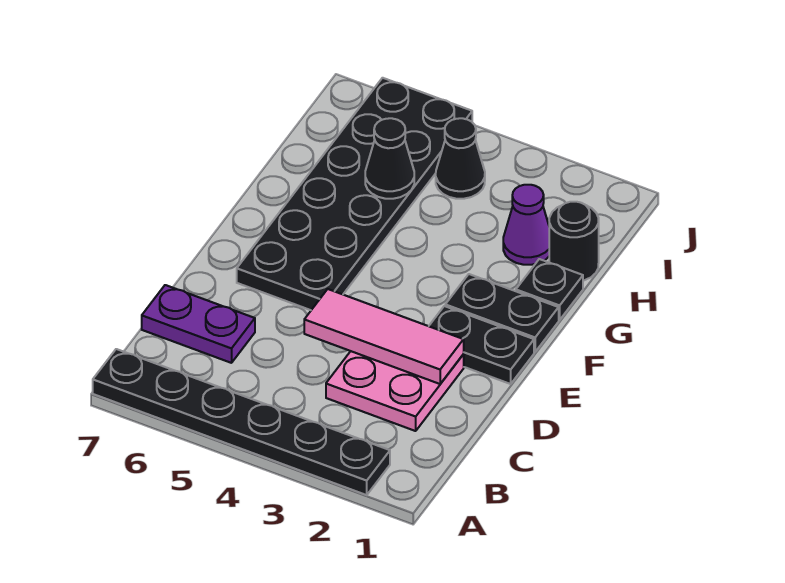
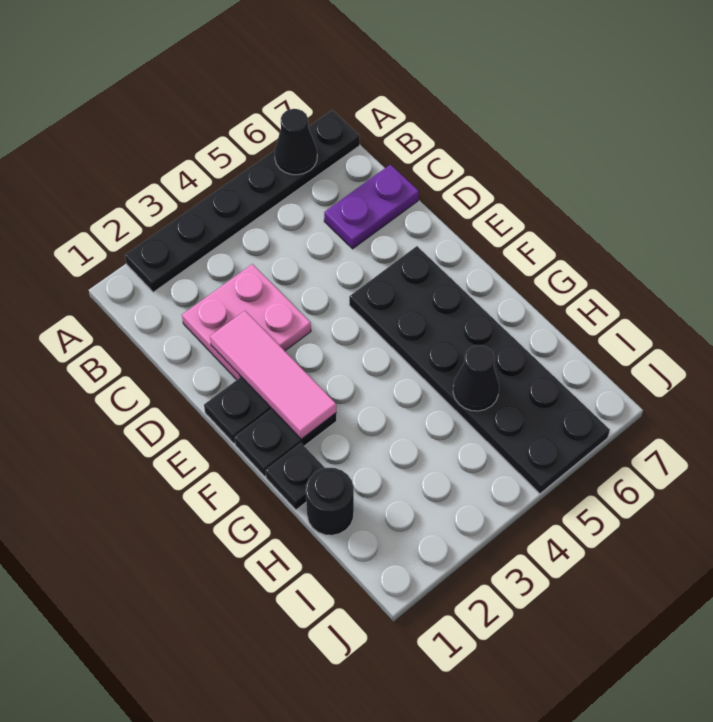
pink tile D2:D4 level 2 -> pink tile D2:F2 level 2
purple cone H2 level 1 -> none
black cone I4 level 1 -> black cone A6 level 2

